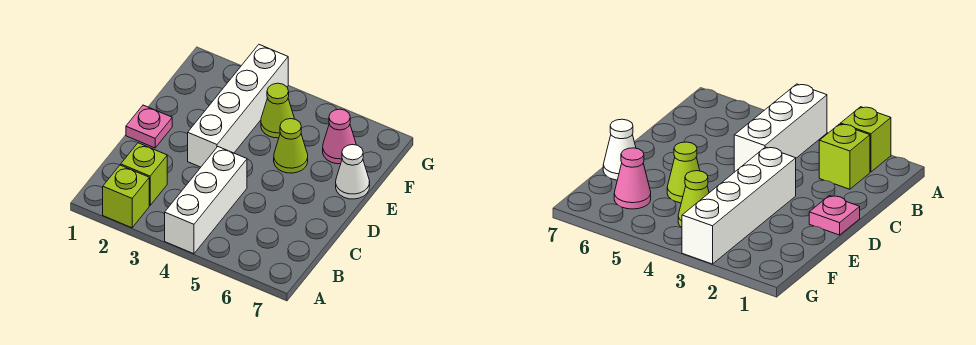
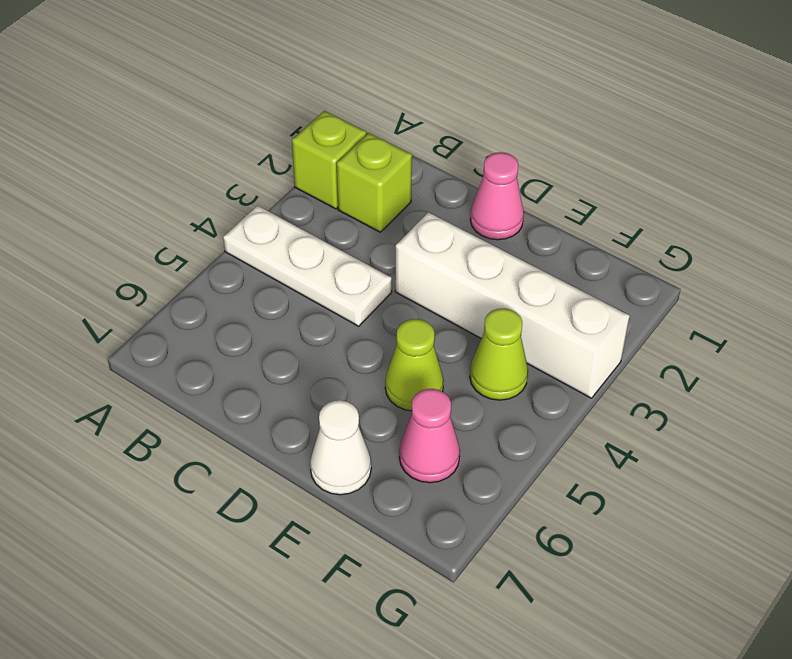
white brick A4:C4 level 1 -> white plate A4:C4 level 1
pink plate D1 level 1 -> pink cone D1 level 1

